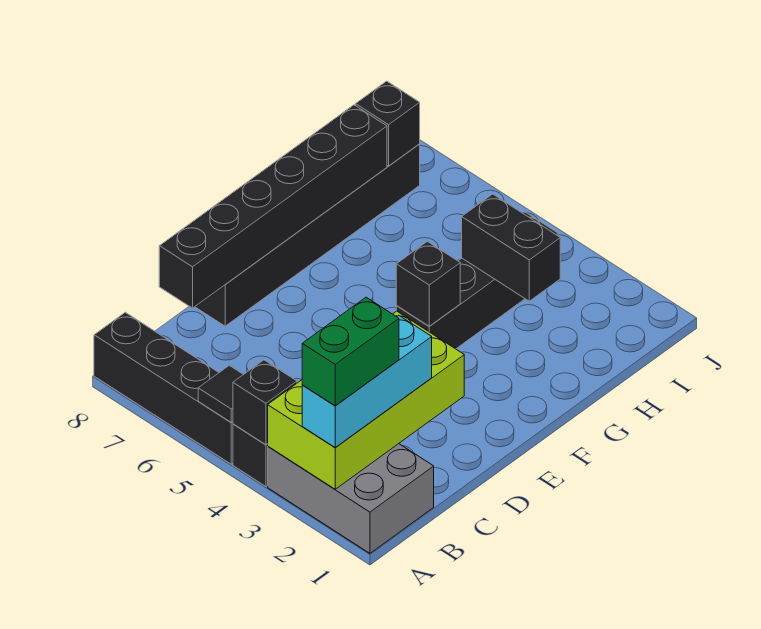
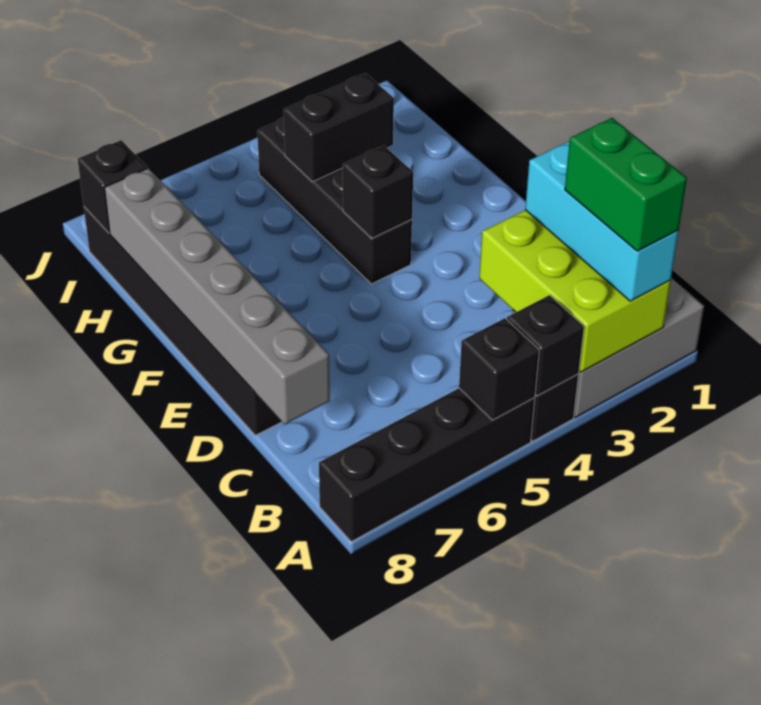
lime brick A2:D3 level 2 -> lime brick A2:C3 level 2
black tile A5 level 2 -> black brick A5 level 2
black brick C8:H8 level 2 -> grey brick C8:H8 level 2

